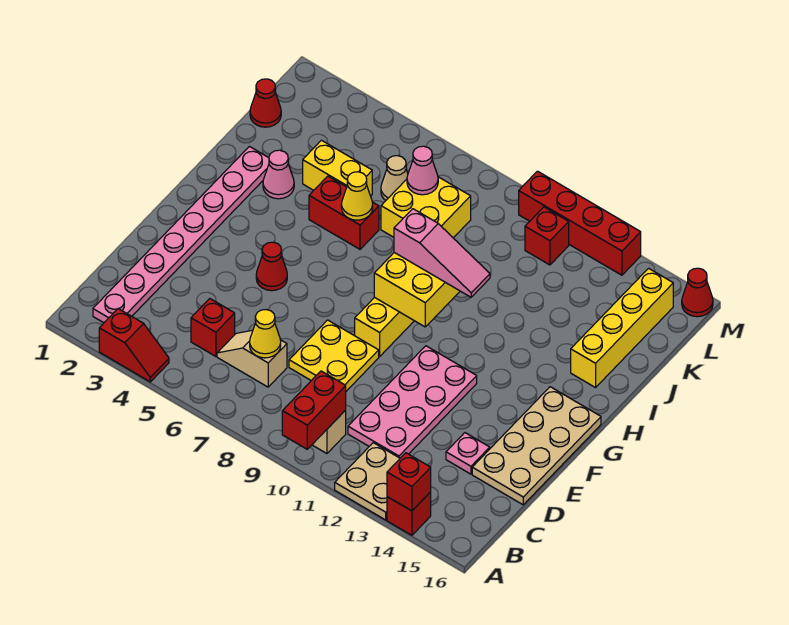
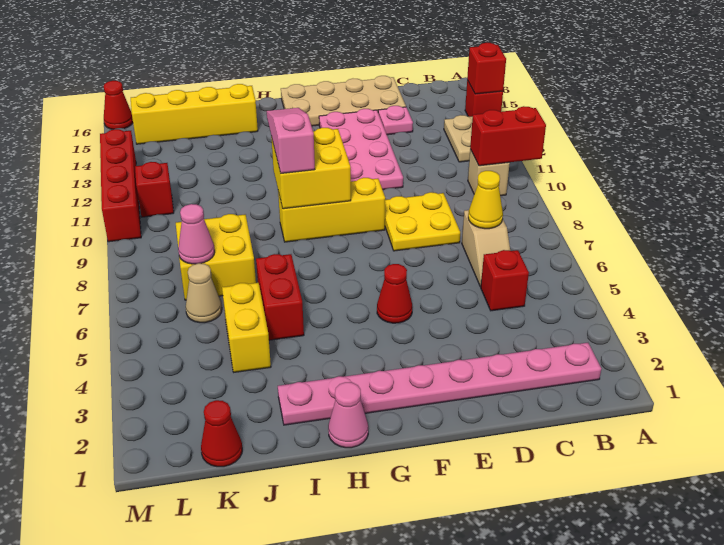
red slope A3:A4 level 1 top 3 -> none
pink plate C11:F12 level 1 -> pink plate E11:F14 level 1
pink cone I3 level 1 -> pink cone H1 level 1
yellow cone I6 level 2 -> none

